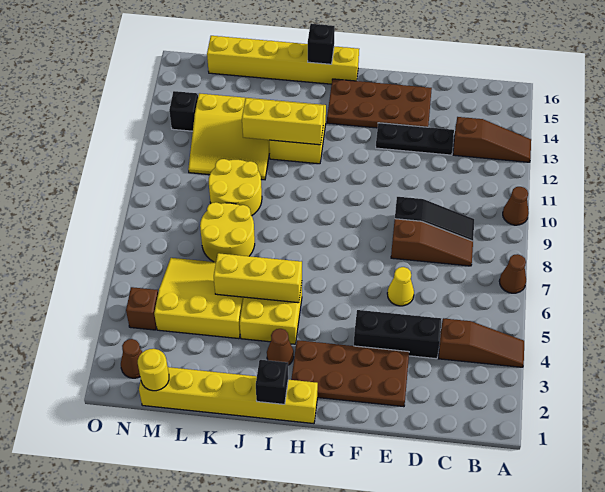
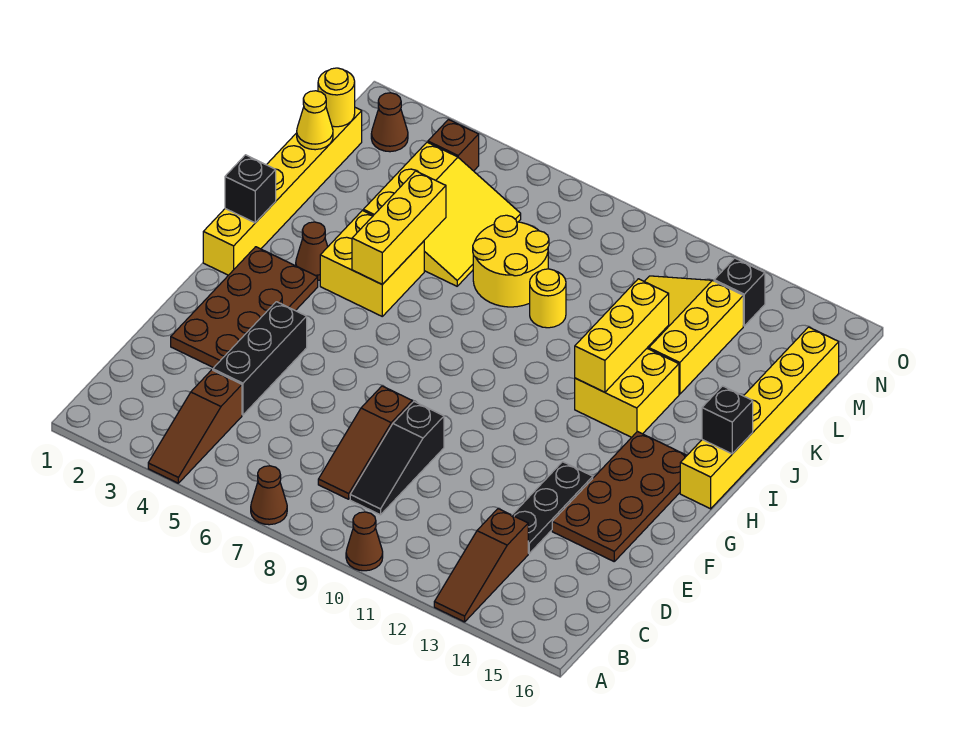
yellow cone E6 level 1 -> yellow cone L1 level 2
yellow round brick K9:L10 level 1 -> yellow round brick K9 level 1

